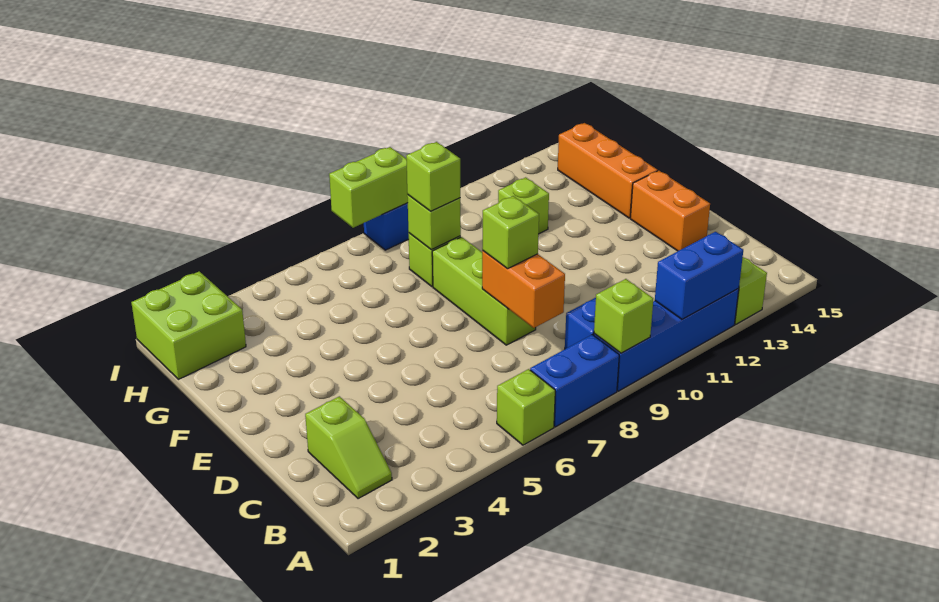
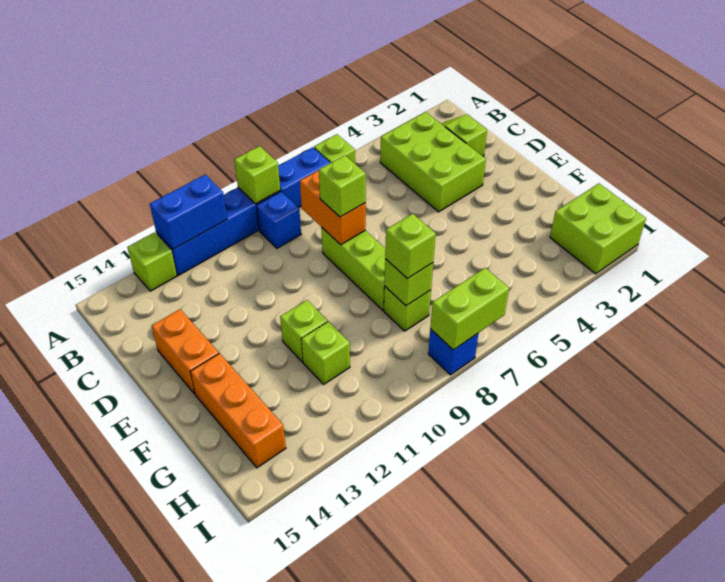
none -> lime brick B3:D4 level 1
none -> lime brick F11 level 1

